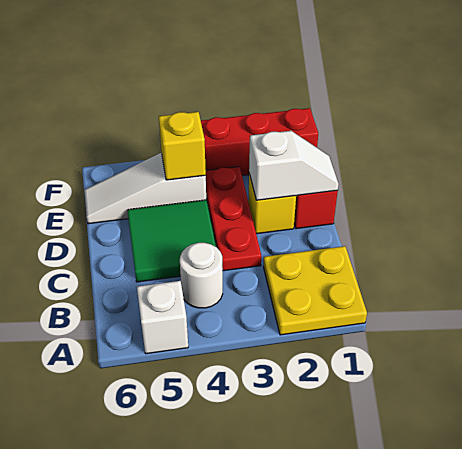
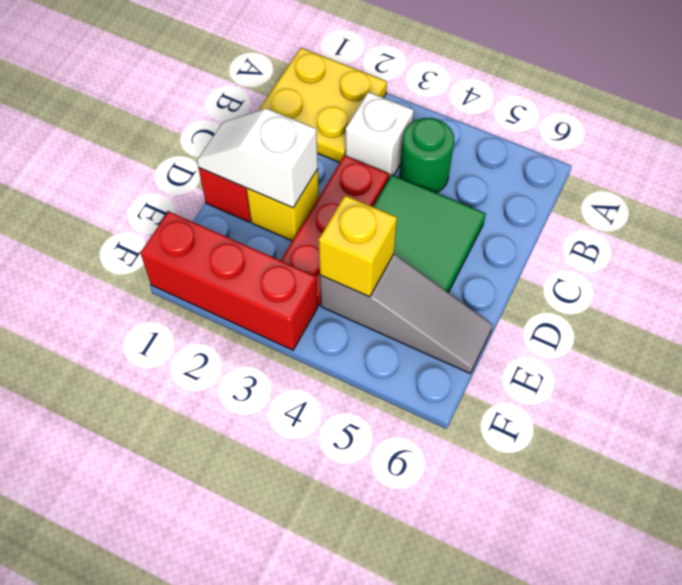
white brick A5 level 1 -> white brick B3 level 1
white round brick B4 level 1 -> green round brick B4 level 1
white slope E4:E6 level 1 top 4 -> grey slope E4:E6 level 1 top 4

